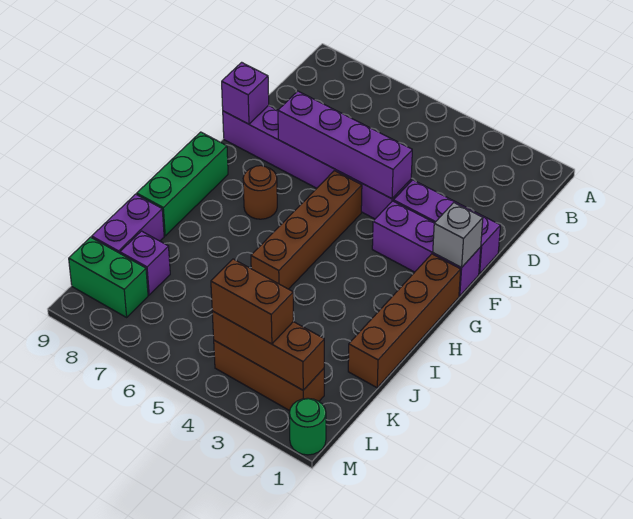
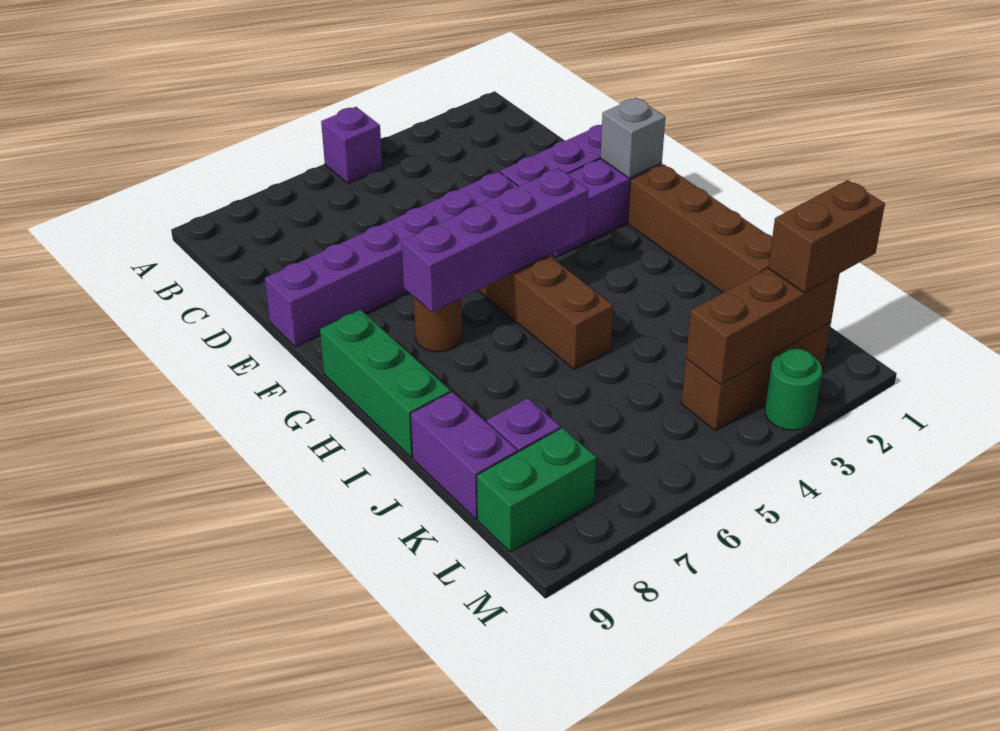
purple brick E4:E7 level 2 -> purple brick G4:G7 level 2
purple brick E9 level 2 -> purple brick A5 level 1
brown brick L3:L4 level 3 -> brown brick L1:L2 level 3
green round brick M1 level 1 -> green round brick M3 level 1

